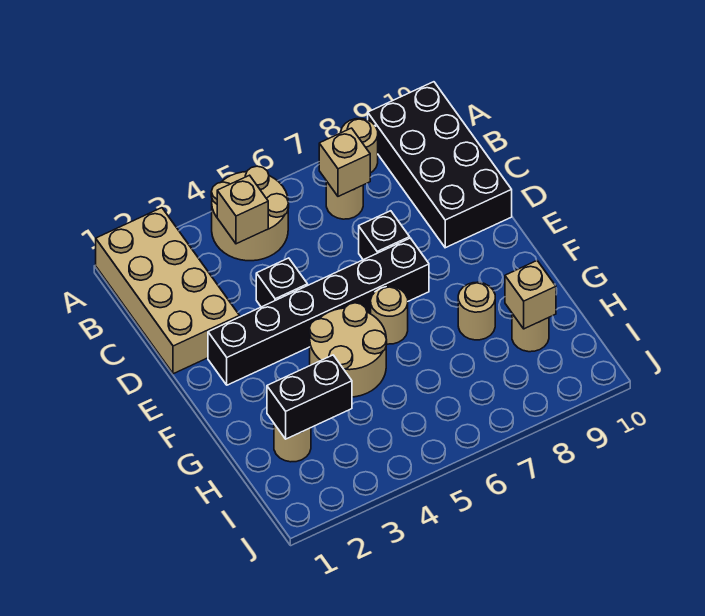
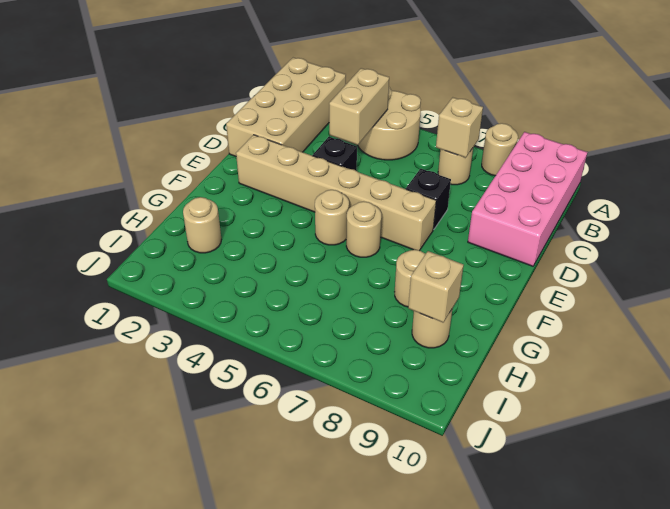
black brick A9:D10 level 1 -> pink brick A9:D10 level 1
tan brick B4 level 2 -> tan brick B4:C4 level 2
black brick E2:E7 level 1 -> tan brick E2:E7 level 1
tan round brick F4:G5 level 1 -> tan round brick F5 level 1
black brick H2:H3 level 2 -> none

